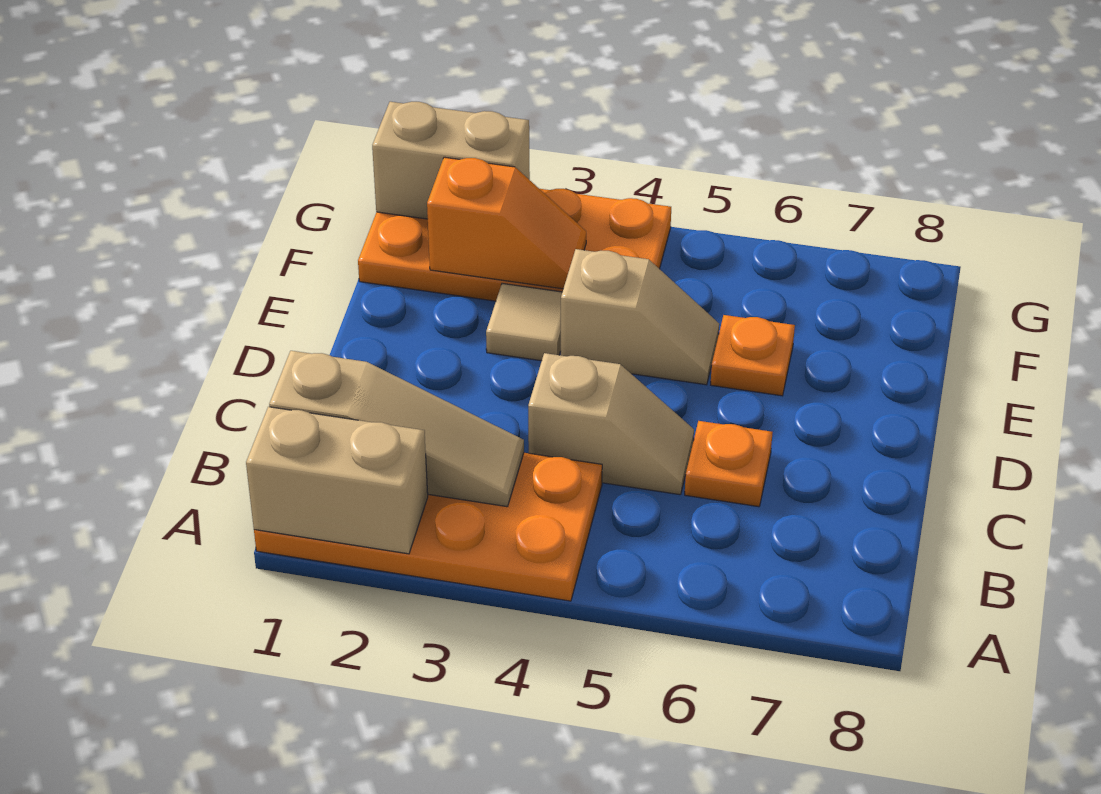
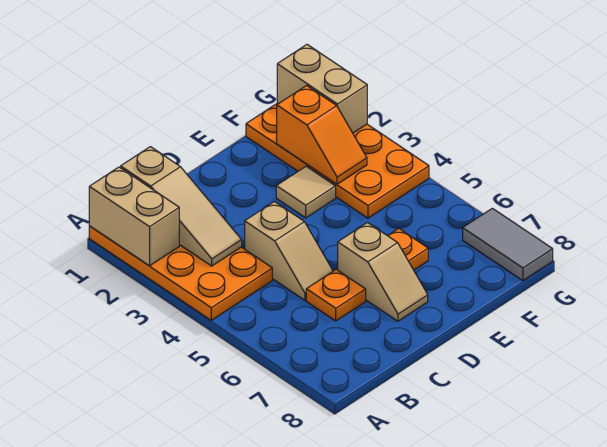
tan slope E4:E5 level 1 top 4 -> tan slope D6:D7 level 1 top 6
none -> grey tile G7:G8 level 1

